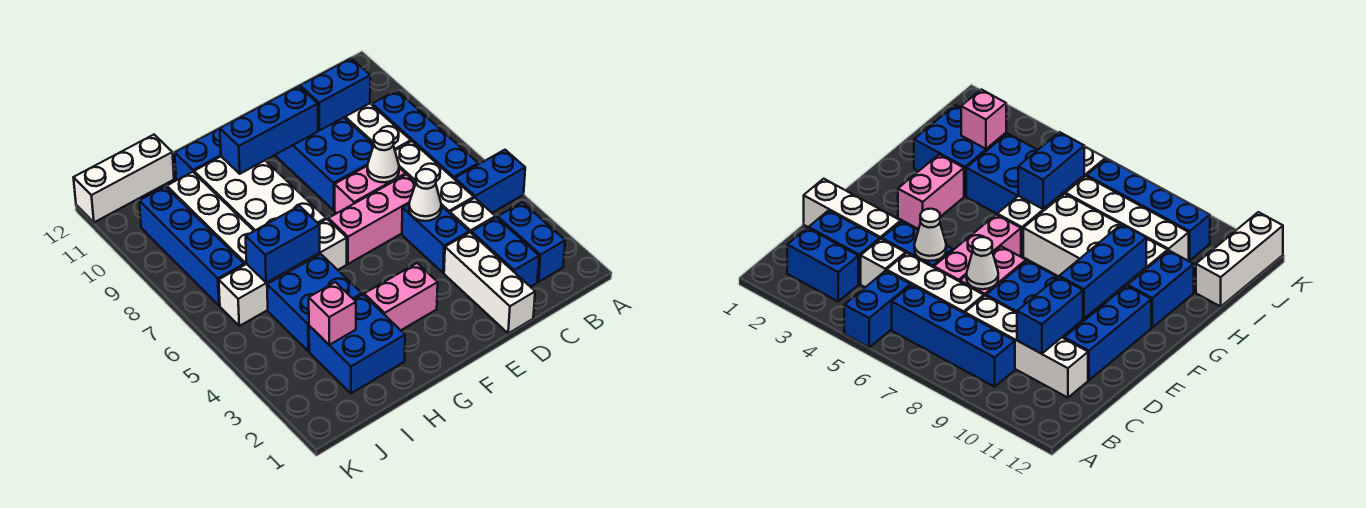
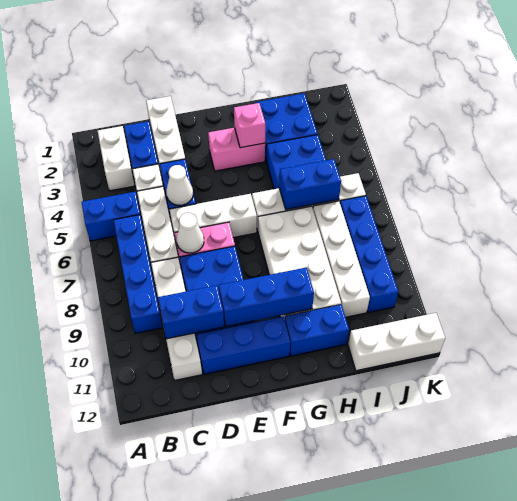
blue brick B2:B3 level 1 -> white brick B2:B3 level 1
pink brick D6:F6 level 1 -> white brick D6:F6 level 1
pink brick I3 level 2 -> pink brick G3 level 2

